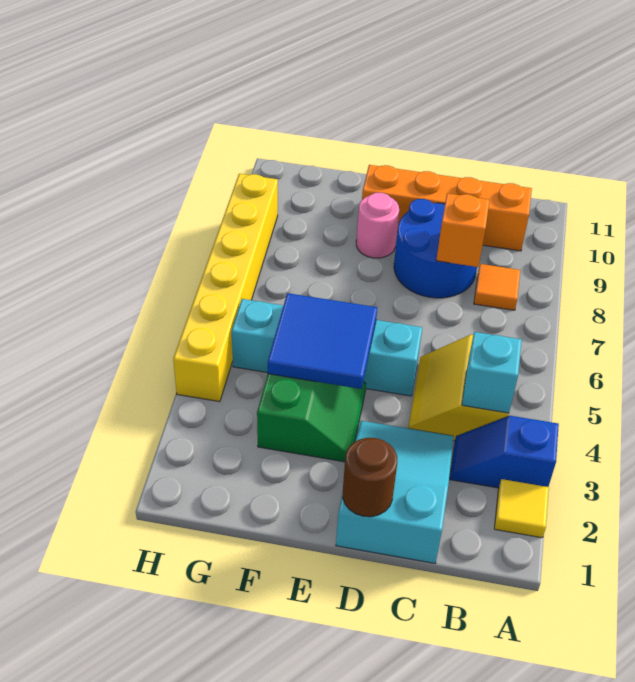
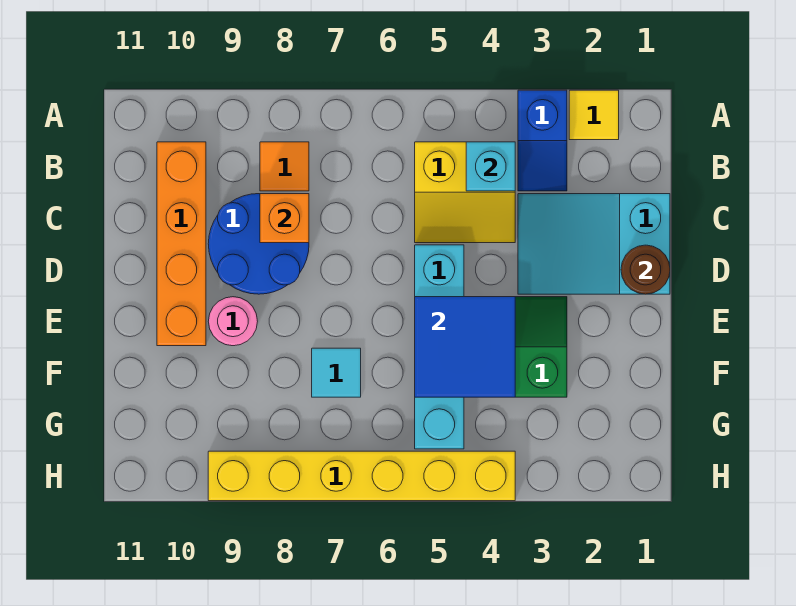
none -> cyan tile F7 level 1

